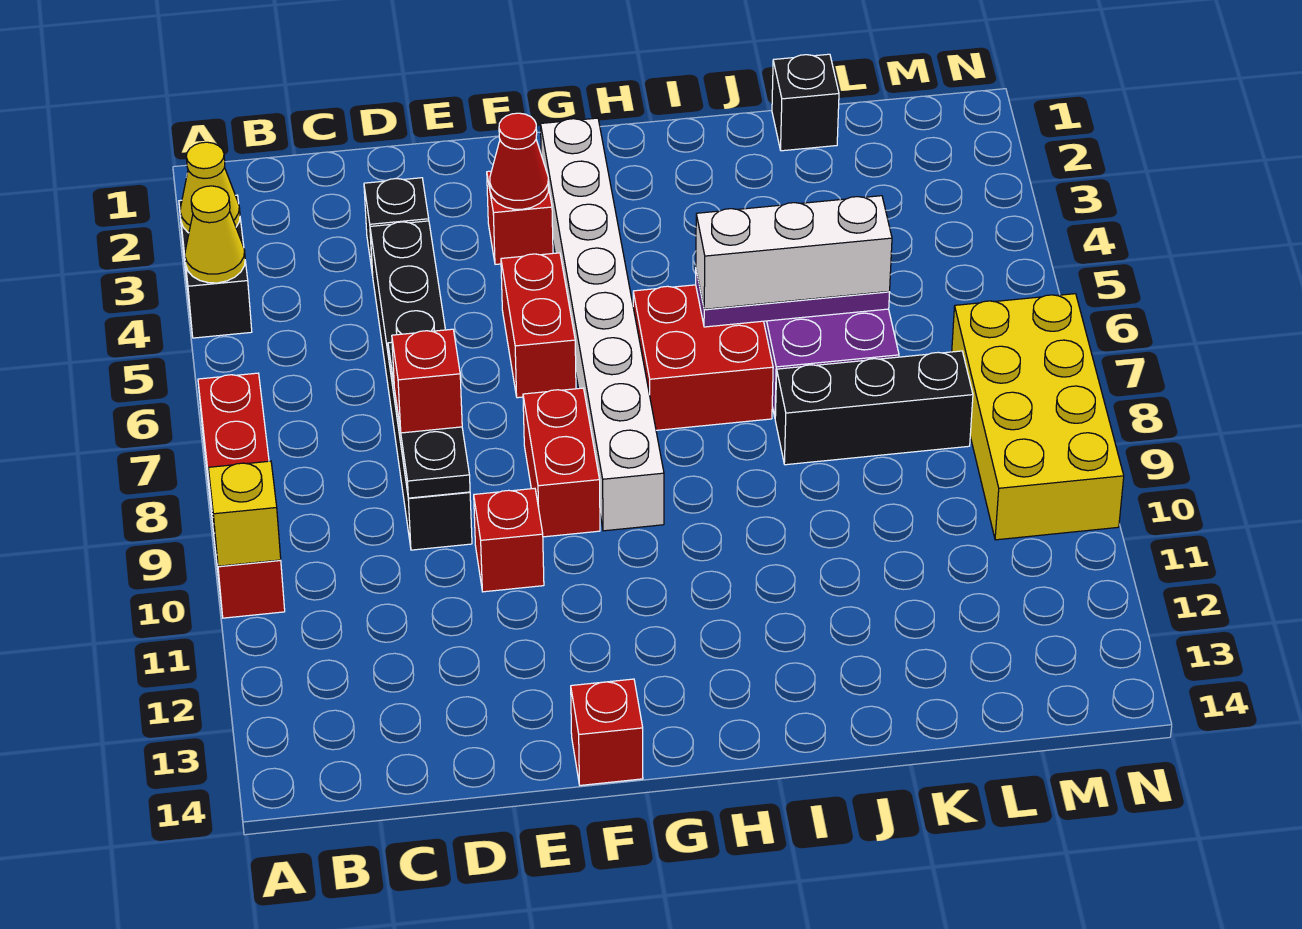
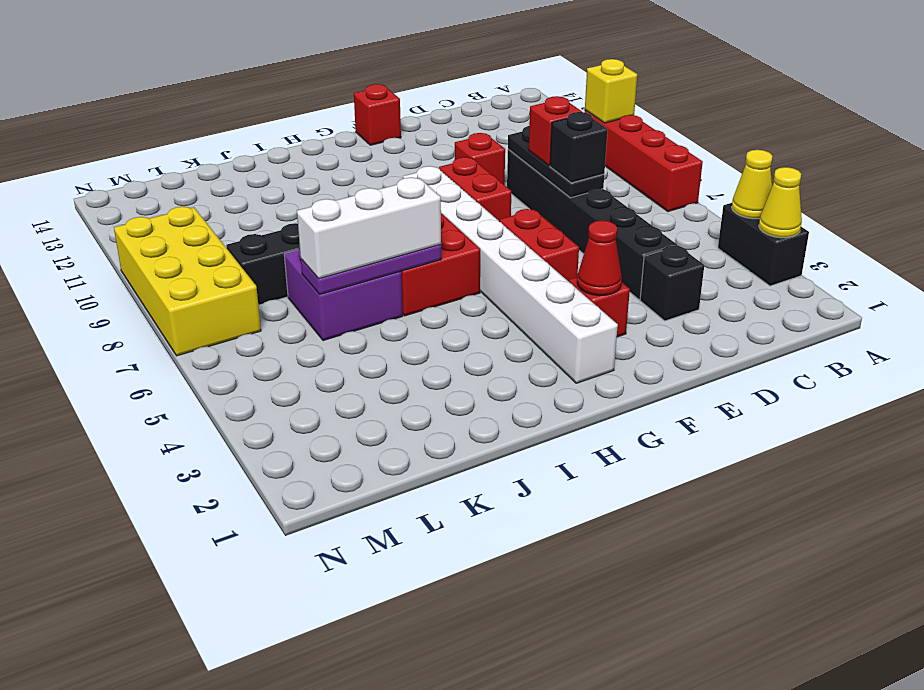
black brick K1 level 1 -> black brick D7 level 3

